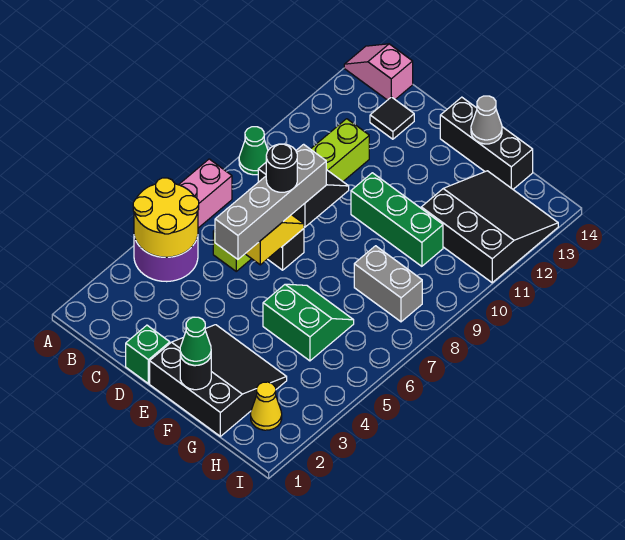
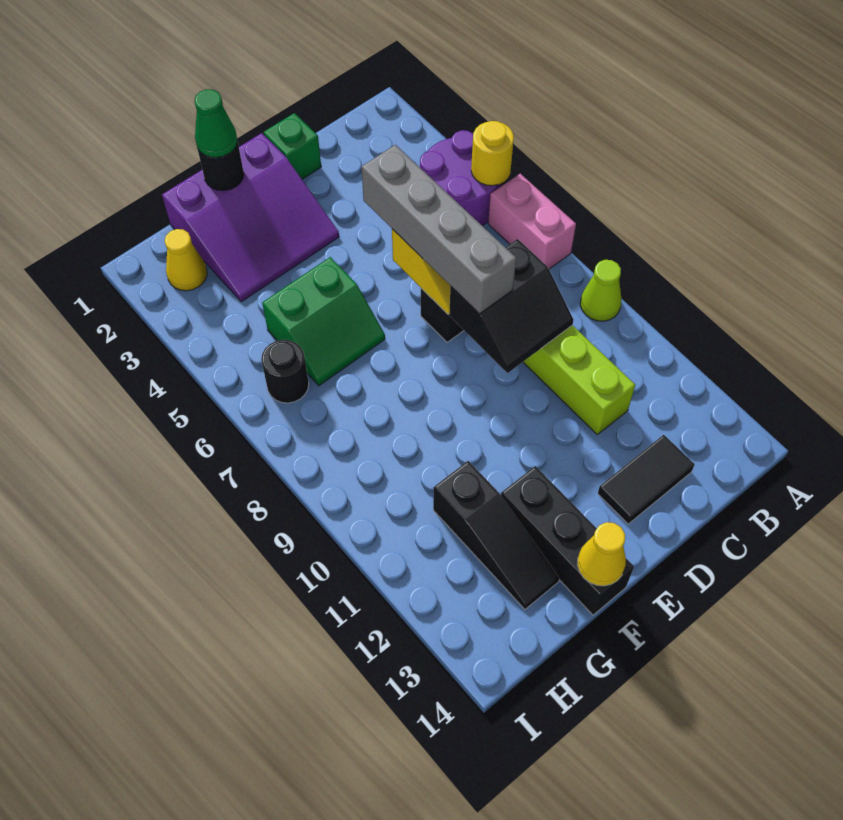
yellow round brick A4:B5 level 2 -> yellow round brick A5 level 2
green cone A9 level 1 -> lime cone A9 level 1
pink slope A14:B14 level 1 top B -> none
black tile C13 level 1 -> black tile C13:D13 level 1
black round brick D7 level 4 -> black round brick H6 level 1
black slope E1:G3 level 1 top 1 -> purple slope E1:G3 level 1 top 1
green brick E10:G10 level 1 -> none
black brick E14:G14 level 1 -> black brick F12:F14 level 1
grey cone F14 level 2 -> yellow cone F14 level 2
grey brick G8:H8 level 1 -> none
black slope G11:I13 level 1 top 11 -> black slope G11:G13 level 1 top 11

